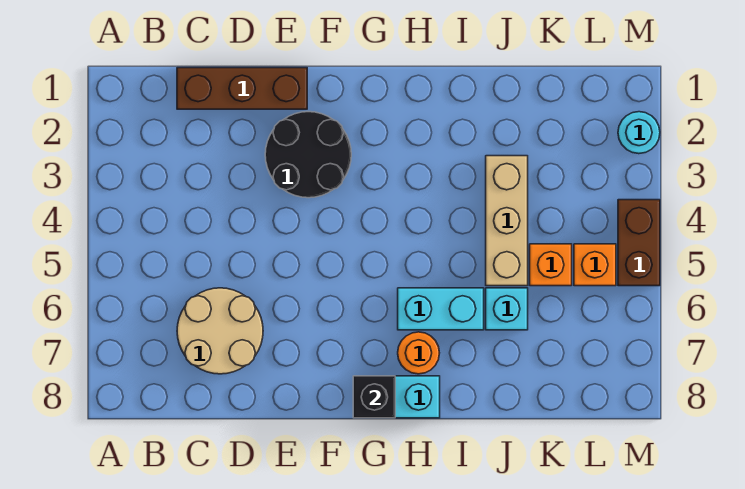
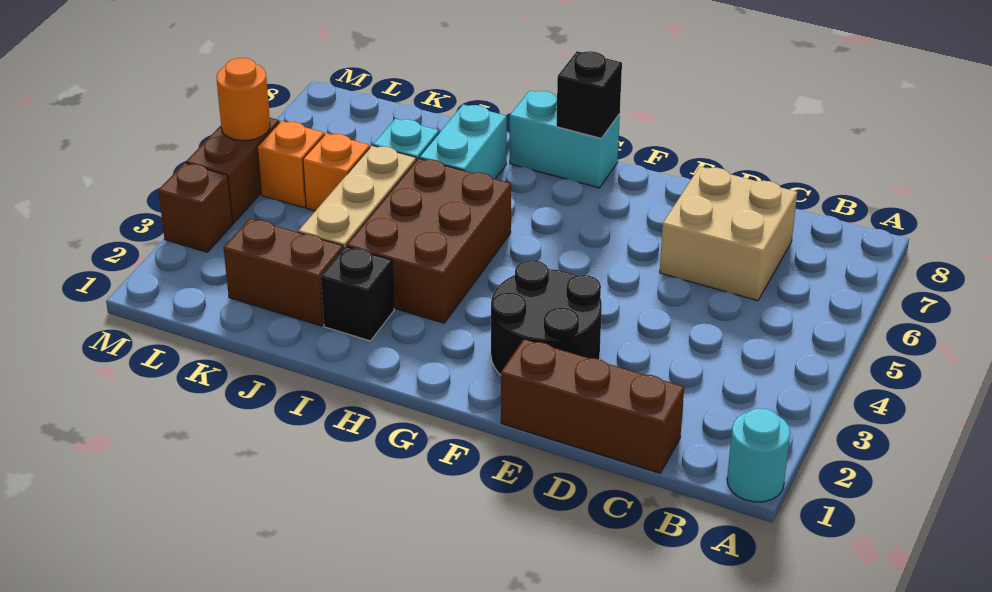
tan round brick C6:D7 level 1 -> tan brick C6:D7 level 1
none -> brown brick H3:I5 level 1
cyan brick H6:I6 level 1 -> cyan brick I6:I7 level 1
orange round brick H7 level 1 -> orange round brick M5 level 2
none -> black brick I2 level 1
none -> brown brick J2:K2 level 1
cyan round brick M2 level 1 -> cyan round brick A1 level 1
none -> brown brick M3 level 1

